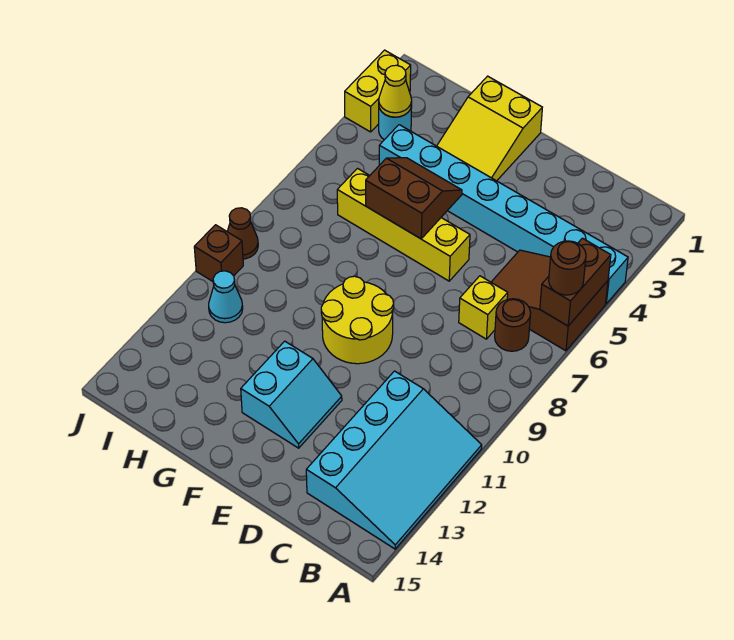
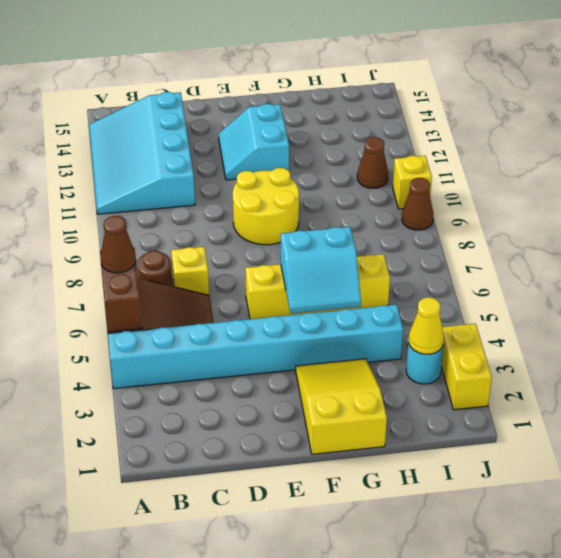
brown round brick A6 level 3 -> brown cone A6 level 3
brown slope F5:G6 level 2 top 6 -> cyan slope F5:G6 level 2 top 6
cyan cone I11 level 1 -> brown cone I11 level 1
brown brick J10 level 1 -> yellow brick J10 level 1

